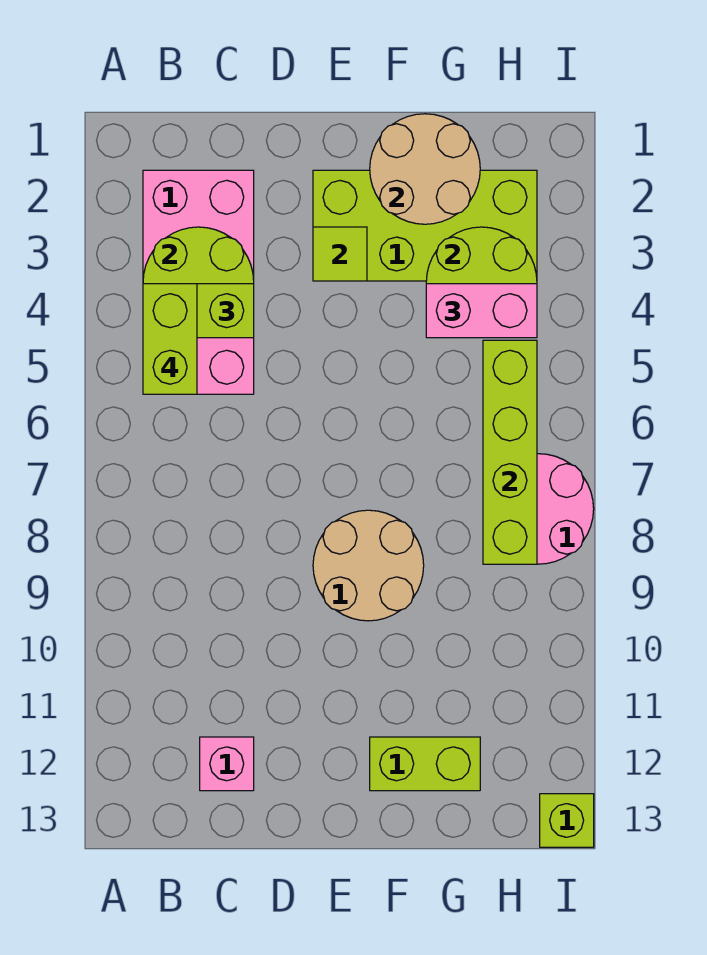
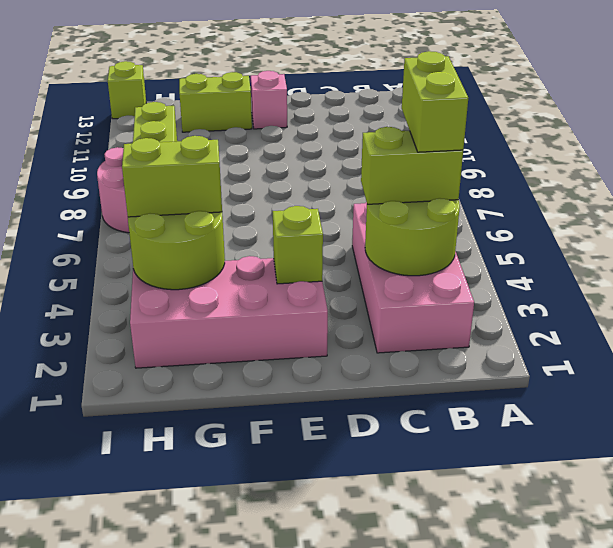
pink brick C12 level 1 -> pink brick E12 level 1
lime brick E2:H3 level 1 -> pink brick E2:H3 level 1
lime tile E3 level 2 -> lime brick E3 level 2
tan round brick E8:F9 level 1 -> none
tan round brick F1:G2 level 2 -> none
pink brick G4:H4 level 3 -> lime brick G4:H4 level 3

